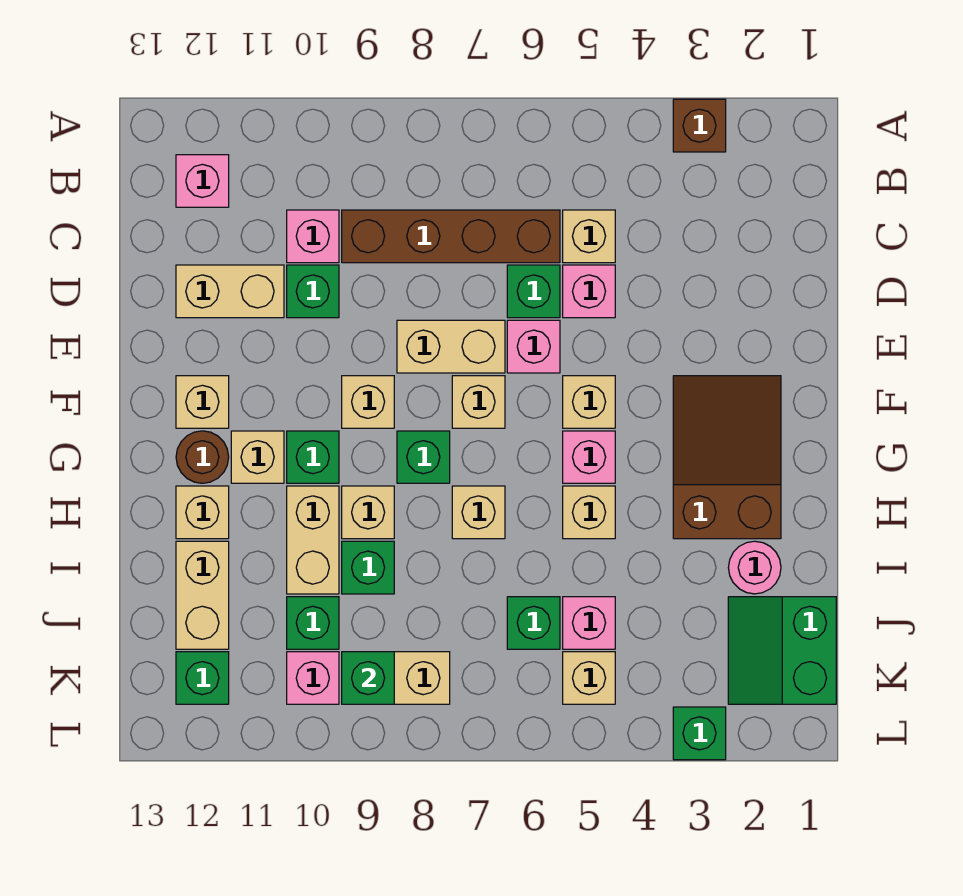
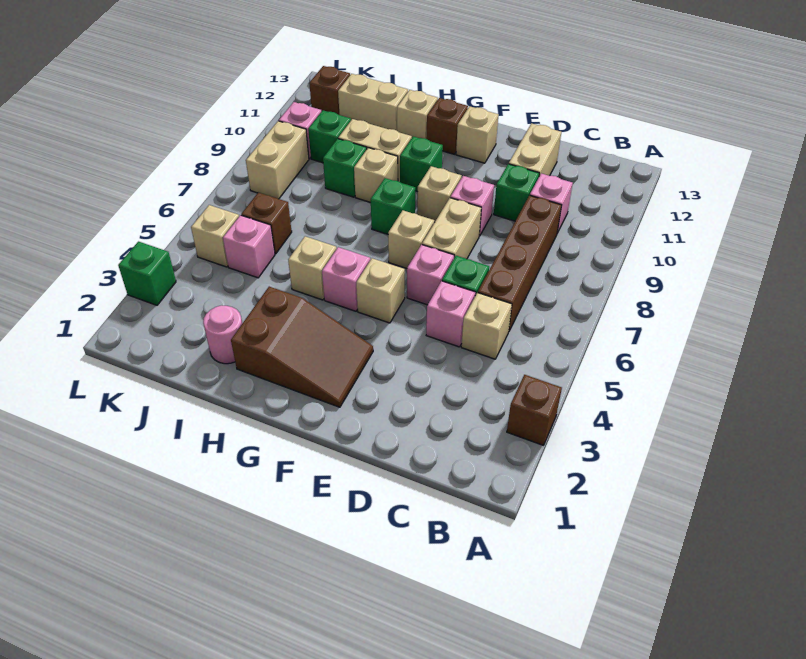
pink brick B12 level 1 -> pink brick E9 level 1
tan brick G11 level 1 -> none
brown round brick G12 level 1 -> brown brick G12 level 1
tan brick H7 level 1 -> none
green slope J1:K2 level 1 top 1 -> none
green brick J6 level 1 -> brown brick J6 level 1
green brick K9 level 2 -> none
green brick K12 level 1 -> brown brick K12 level 1

